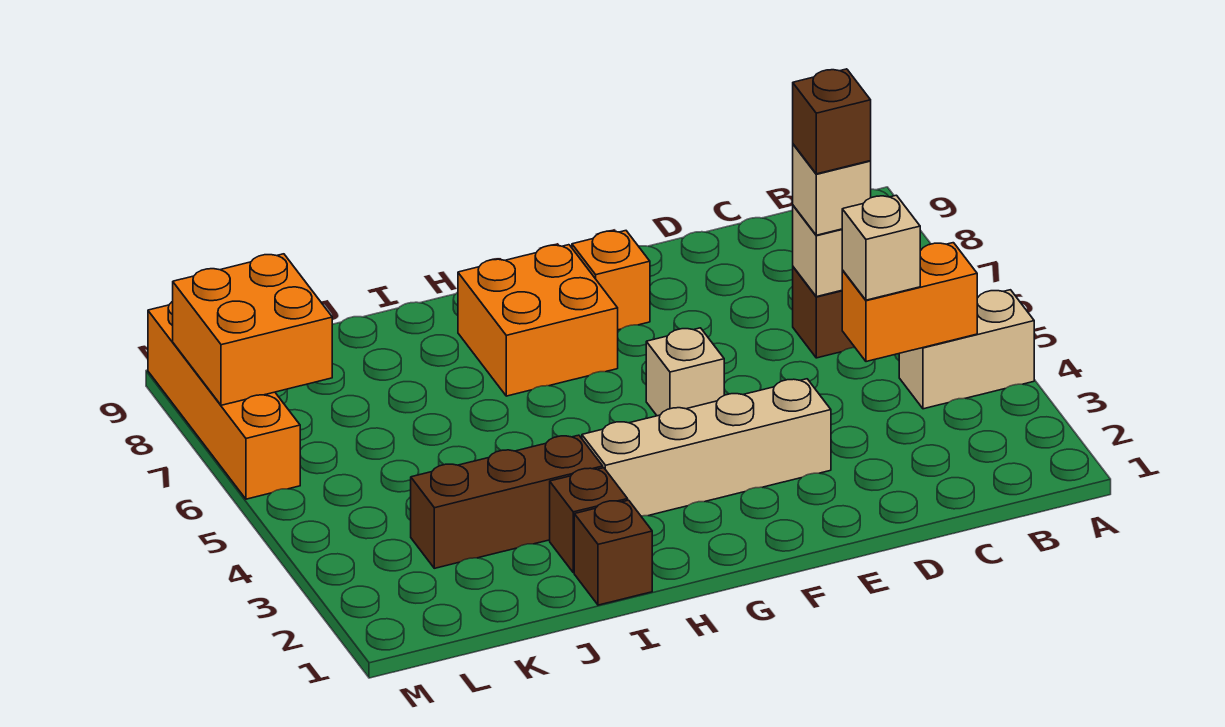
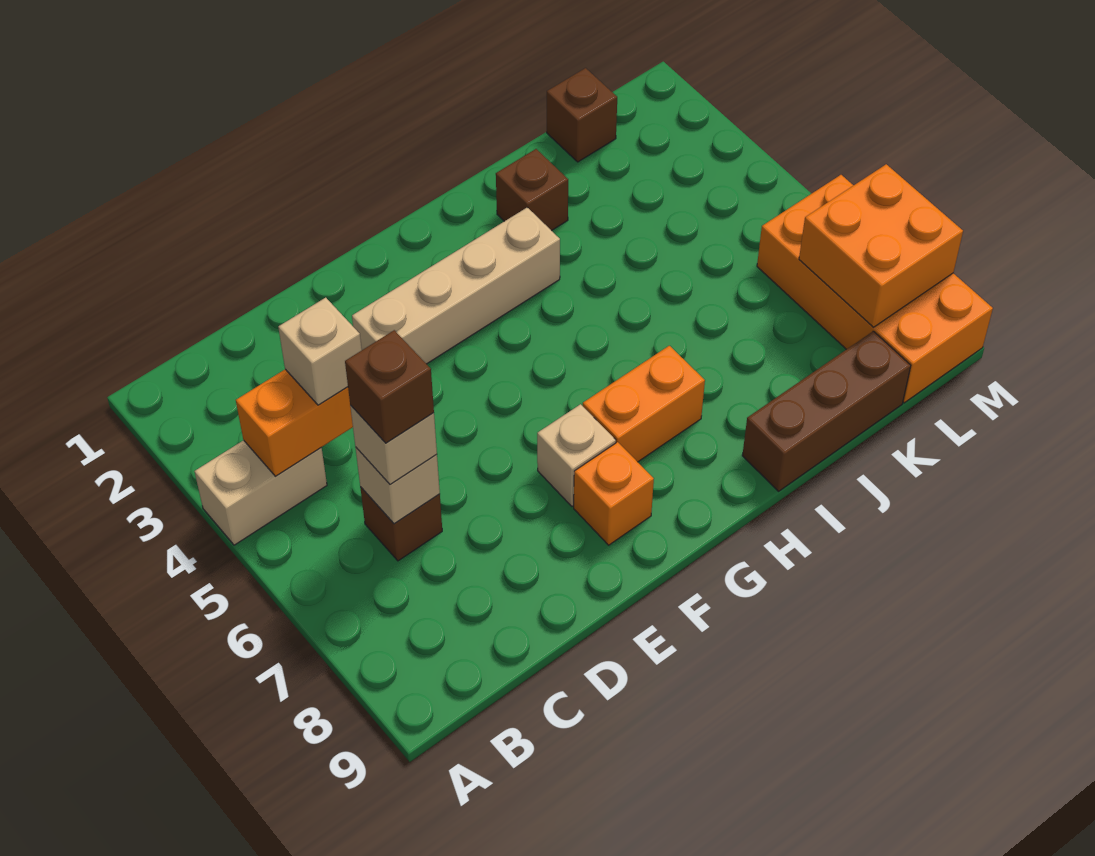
tan brick F5 level 1 -> tan brick F7 level 1
orange brick G7:H8 level 1 -> orange brick G7:H7 level 1
brown brick I1 level 1 -> brown brick K1 level 1
brown brick I3:K3 level 1 -> brown brick I9:K9 level 1
orange brick M6:M9 level 1 -> orange brick L6:M9 level 1

